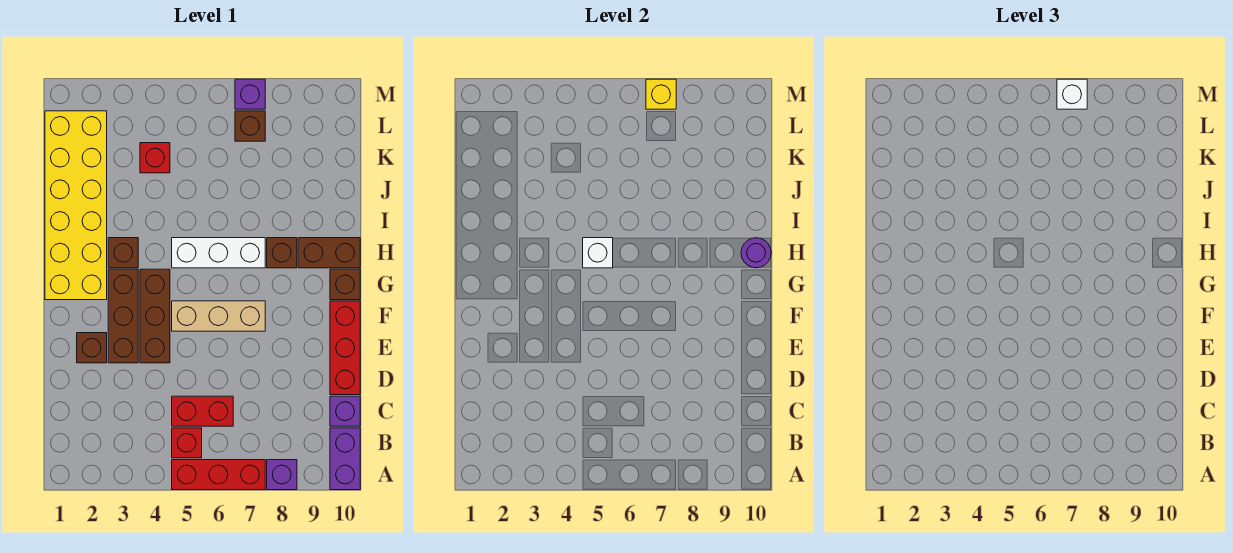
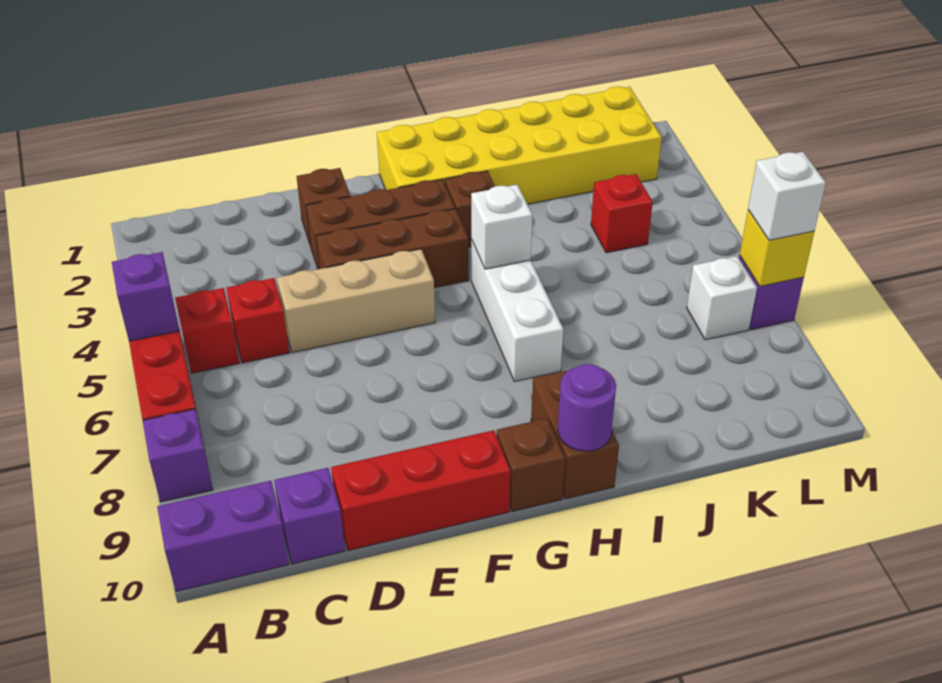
none -> purple brick A5 level 2
red brick C5:C6 level 1 -> red brick C5 level 1
tan brick F5:F7 level 1 -> tan brick D5:F5 level 1
brown brick H8 level 1 -> none
brown brick L7 level 1 -> white brick L7 level 1

